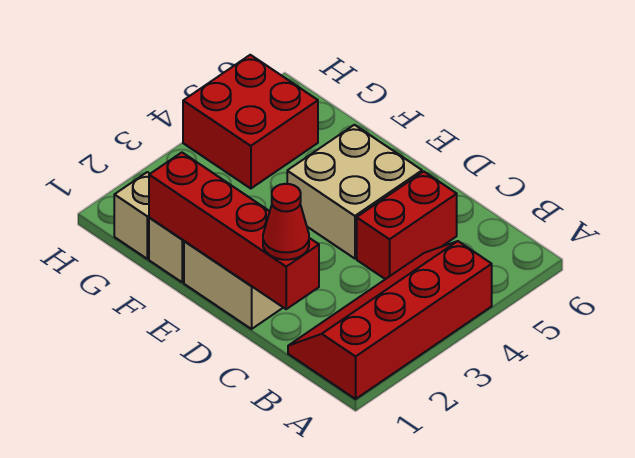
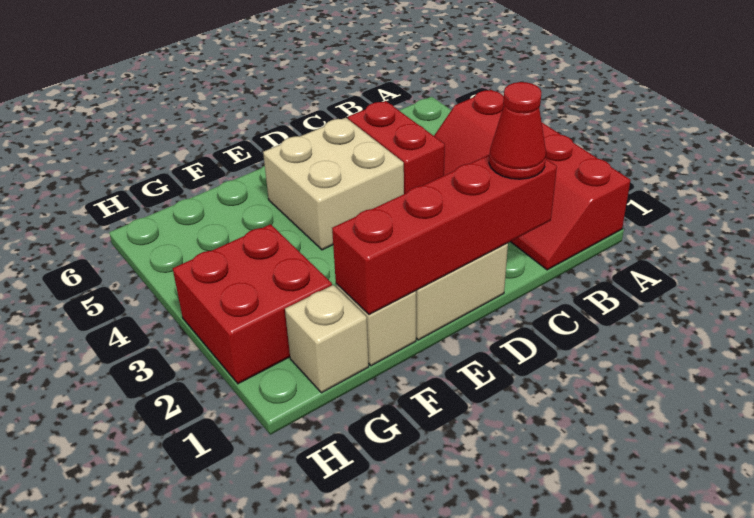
red brick G4:H5 level 1 -> red brick G2:H3 level 1

